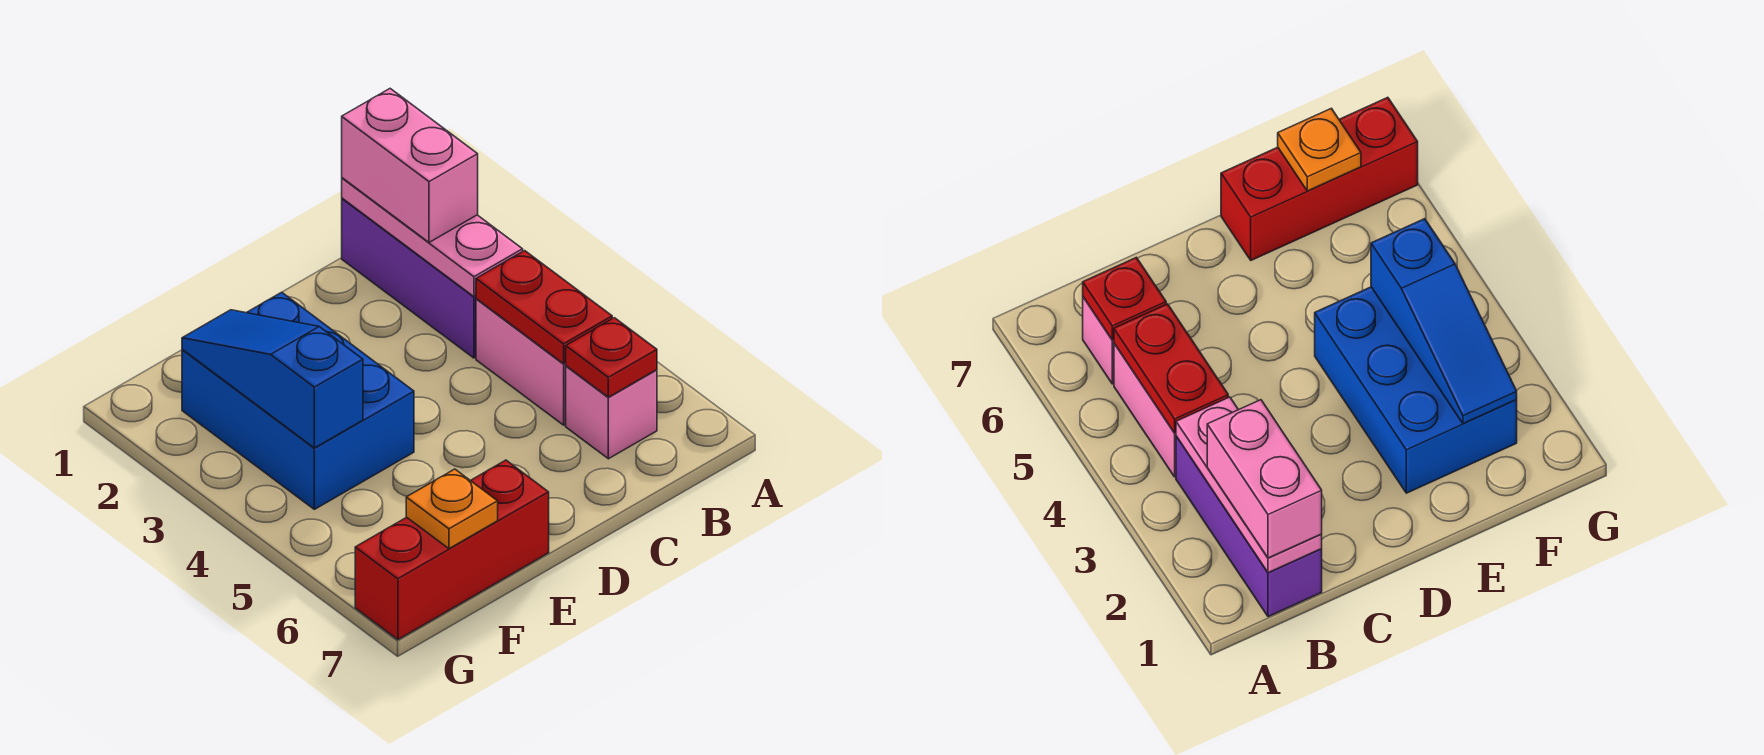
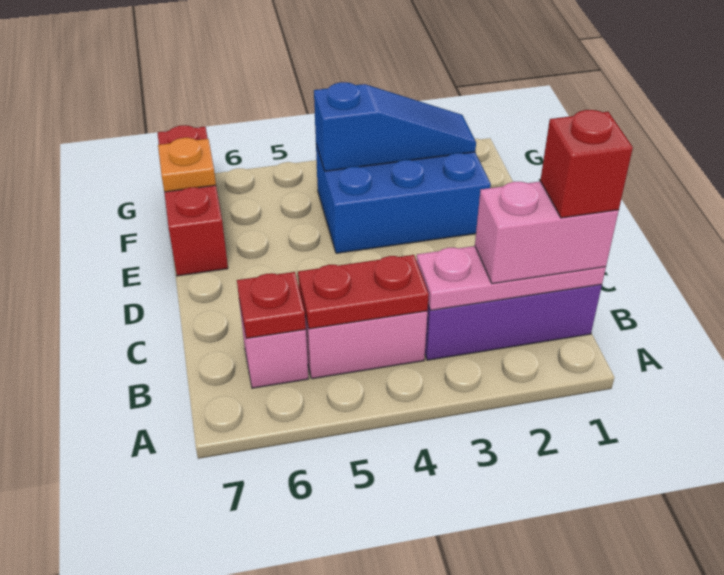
none -> red brick B1 level 4

